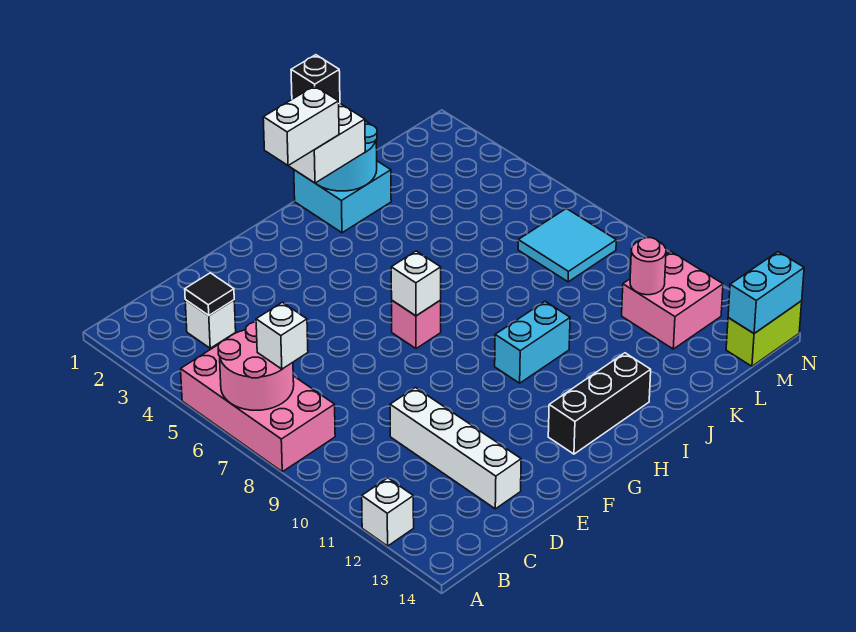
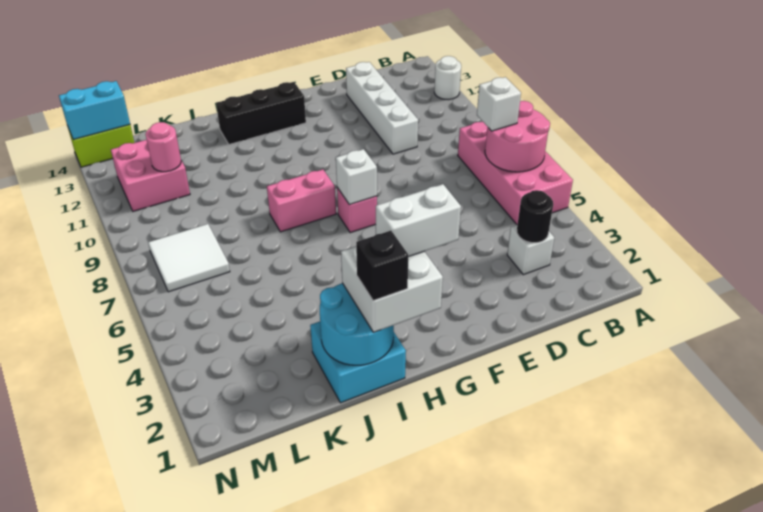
white brick A12 level 1 -> white round brick A12 level 1
black tile C3 level 2 -> black round brick C3 level 2
none -> pink brick H8:I8 level 1
cyan brick H10:I10 level 1 -> none
cyan tile L7:M8 level 1 -> white tile L7:M8 level 1

